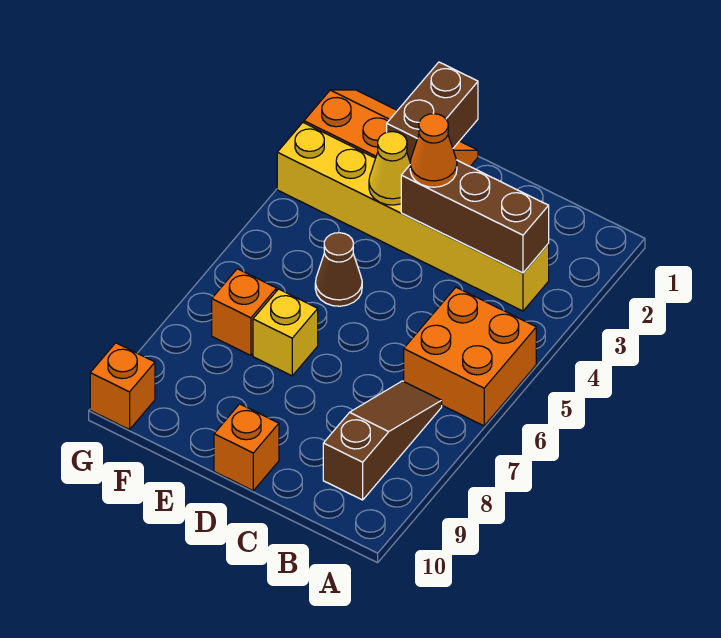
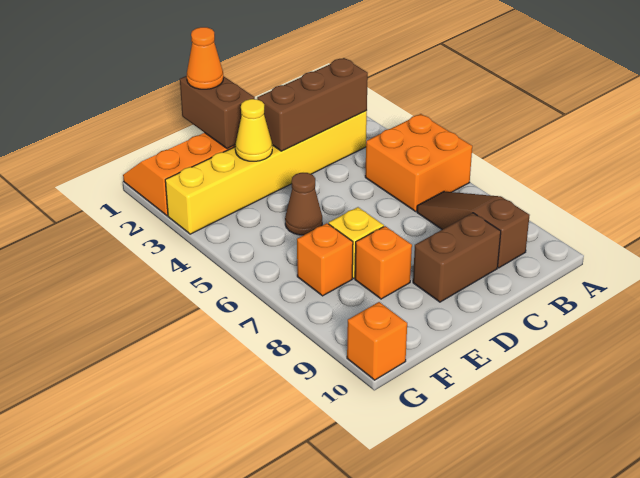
none -> brown brick C9:D9 level 1
orange cone D3 level 3 -> orange cone E1 level 3
orange brick D10 level 1 -> orange brick E8 level 1

